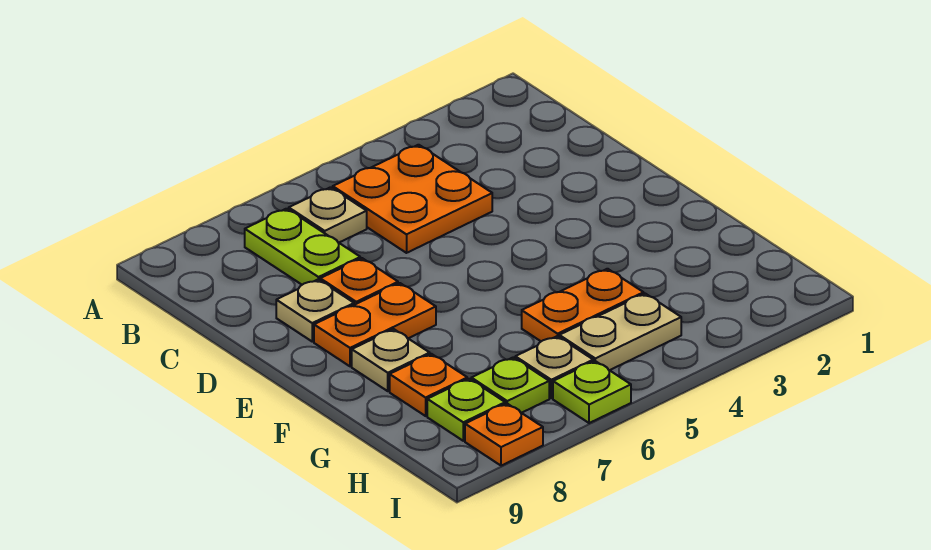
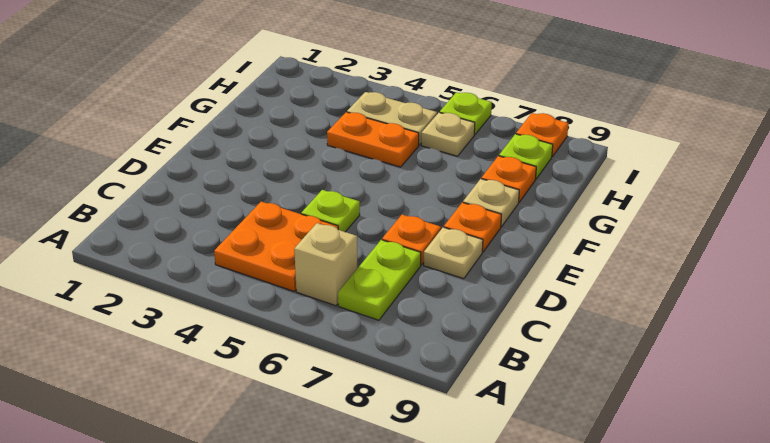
tan plate B6 level 1 -> tan brick B6 level 1
orange plate E7:E8 level 1 -> orange plate E8 level 1
lime plate H7 level 1 -> lime plate D5 level 1

